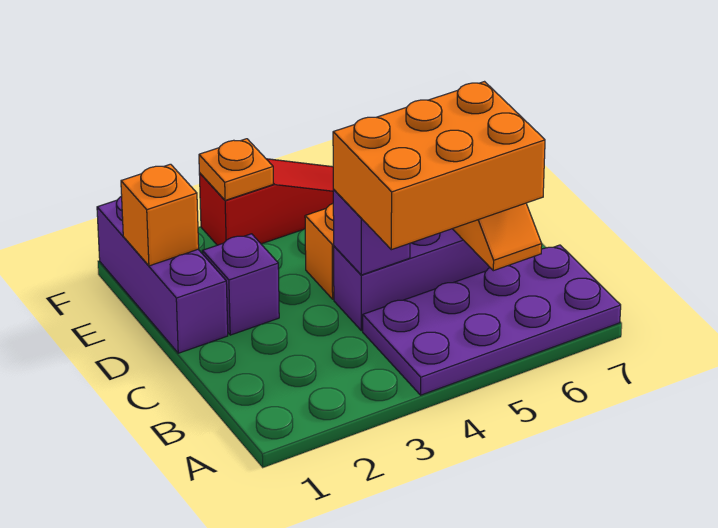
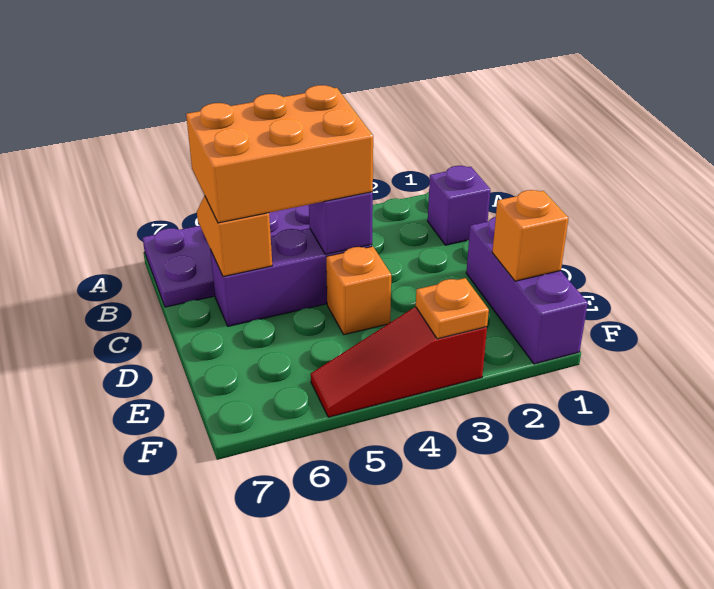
purple brick D2 level 1 -> purple brick B1 level 1

